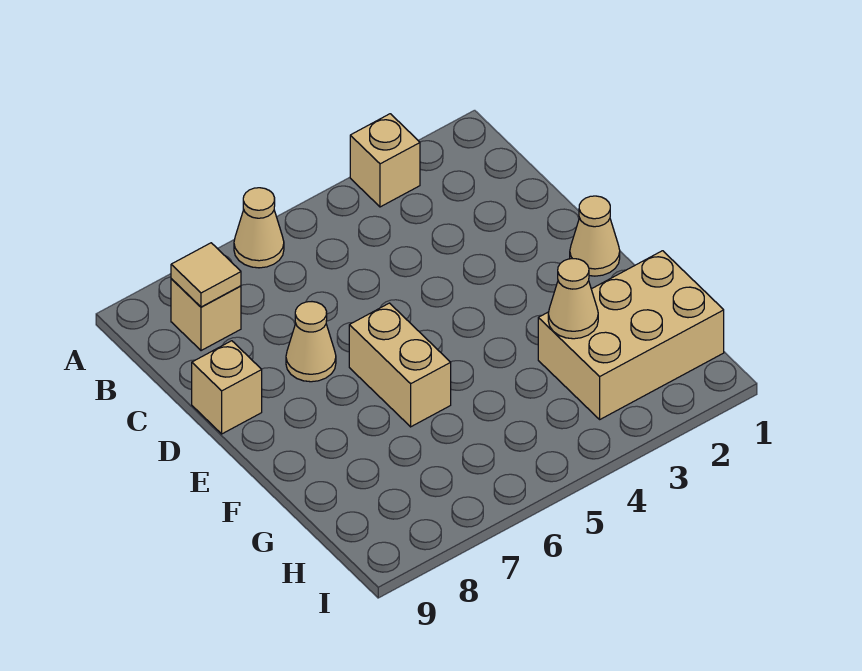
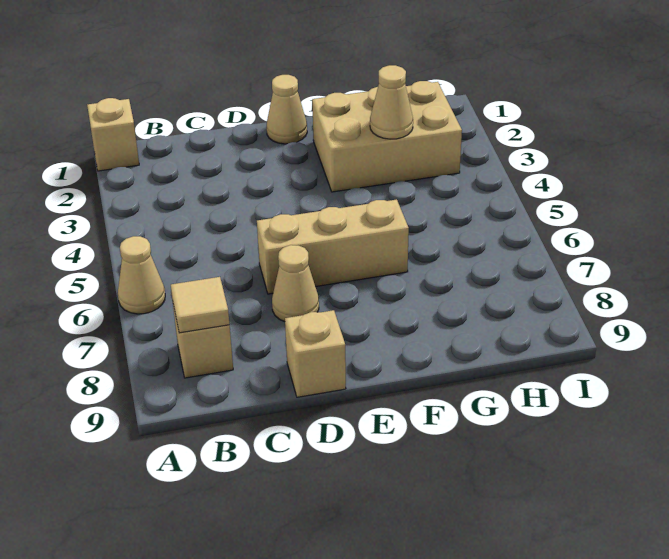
tan brick A3 level 1 -> tan brick A1 level 1
tan brick E6:F6 level 1 -> tan brick D6:F6 level 1
tan brick G1:H3 level 1 -> tan brick F2:H3 level 1

